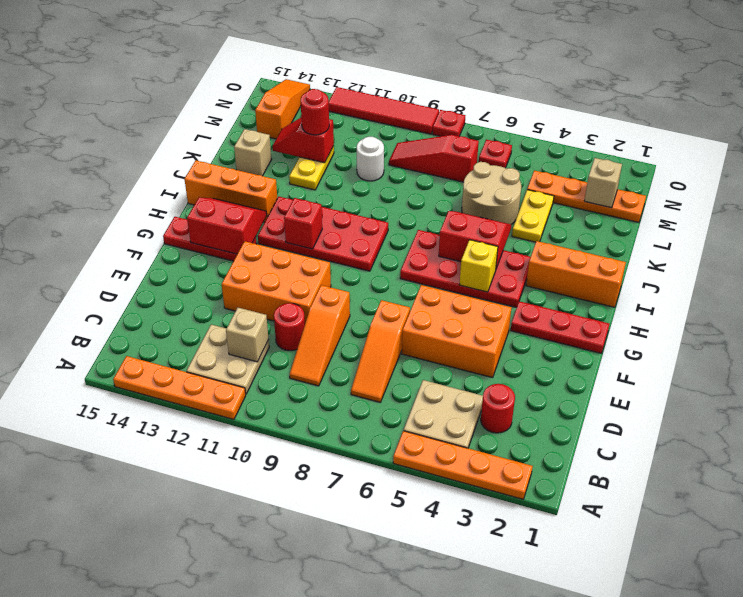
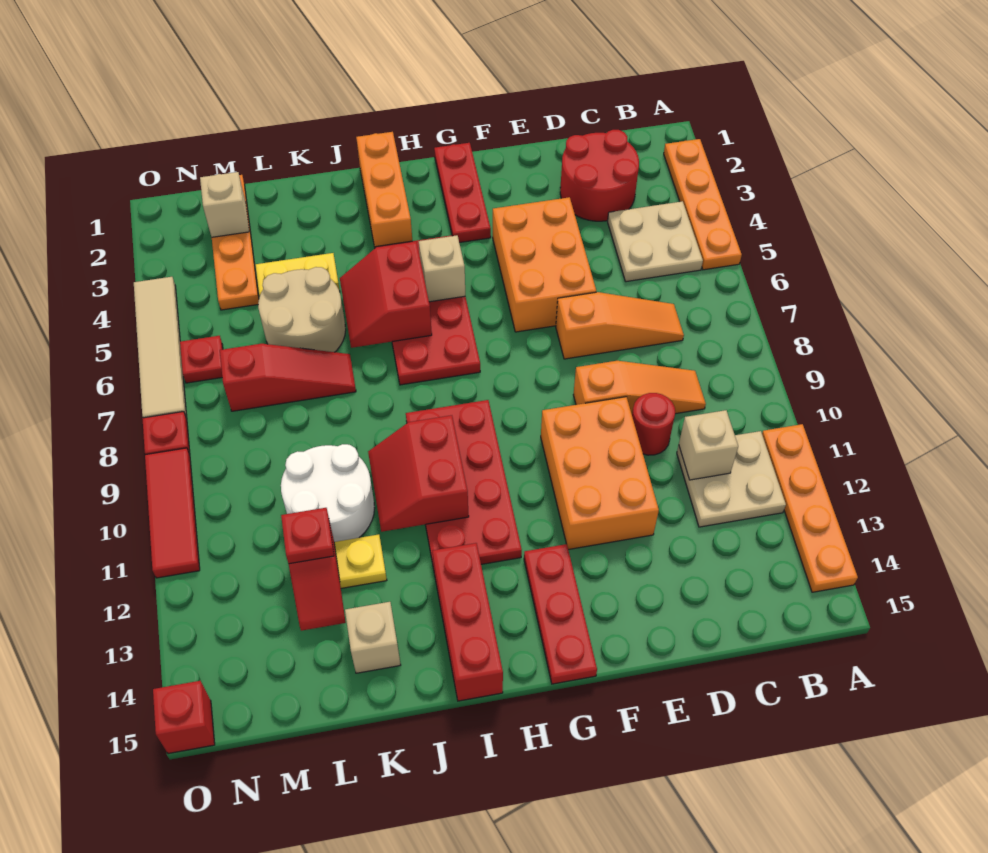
red round brick C3 level 1 -> red round brick C2:D3 level 1
red slope G13:H14 level 2 top G -> red slope I10:J11 level 2 top I
yellow brick H5 level 2 -> tan brick H5 level 2
red brick H11 level 2 -> red brick O15 level 1
orange brick I13:I15 level 1 -> red brick I13:I15 level 1
white round brick L10 level 1 -> white round brick K10:L11 level 1
red round brick L12 level 3 -> red plate L12 level 3
red slope M7:M9 level 1 top 7 -> red slope K7:M7 level 1 top M
orange slope M14:O14 level 1 top M -> none
none -> tan tile O4:O7 level 1
red tile O9:O12 level 1 -> red tile O9:O11 level 1

